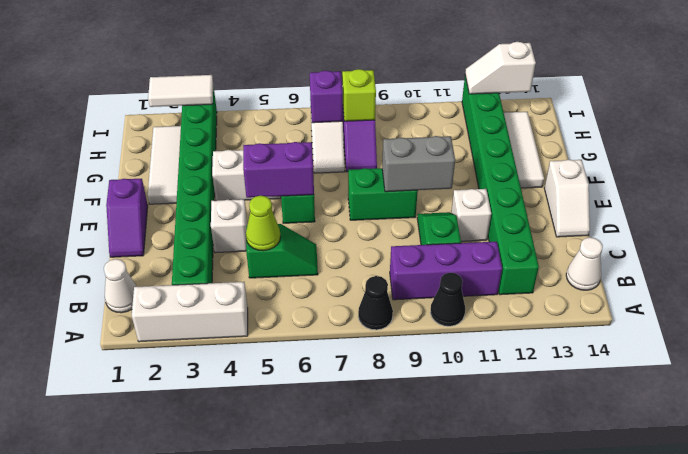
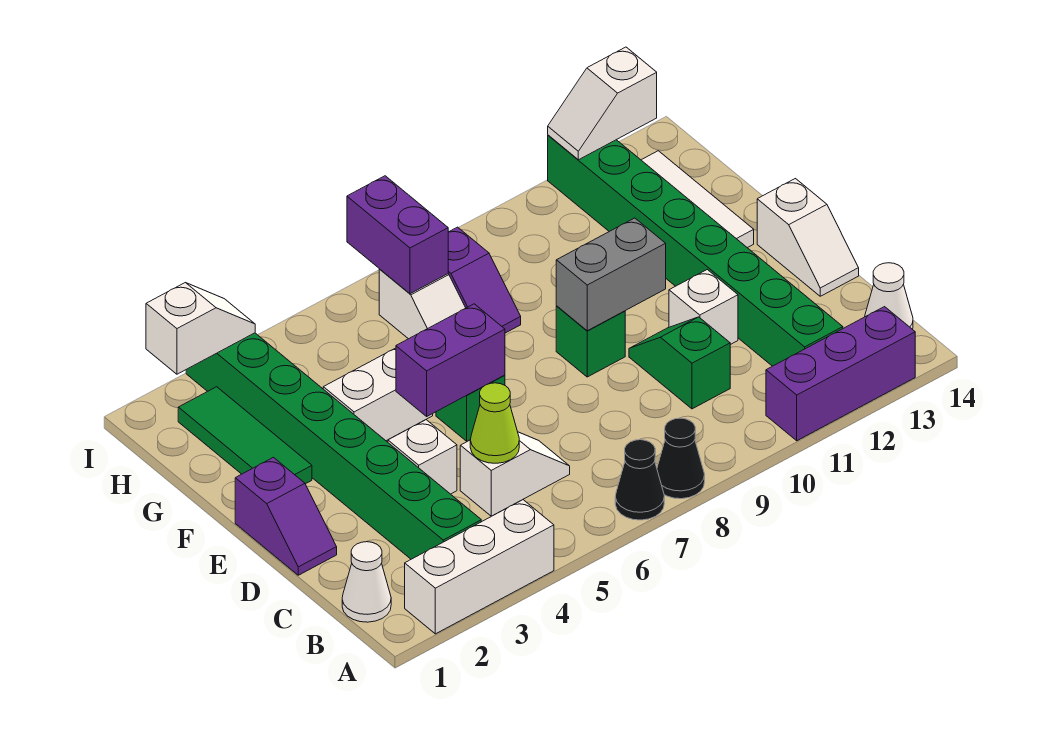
black cone A10 level 1 -> black cone A7 level 1
purple brick B9:B11 level 1 -> purple brick A11:A13 level 1
green slope C5:C6 level 1 top 5 -> white slope C5:C6 level 1 top 5
green brick E8:E9 level 1 -> green brick E9 level 1
white tile F2:H2 level 1 -> green tile F2:H2 level 1
purple brick H7 level 2 -> purple brick H7:I7 level 2
lime brick H8 level 2 -> none
white tile I2:I3 level 2 -> white slope I2:I3 level 2 top 2

